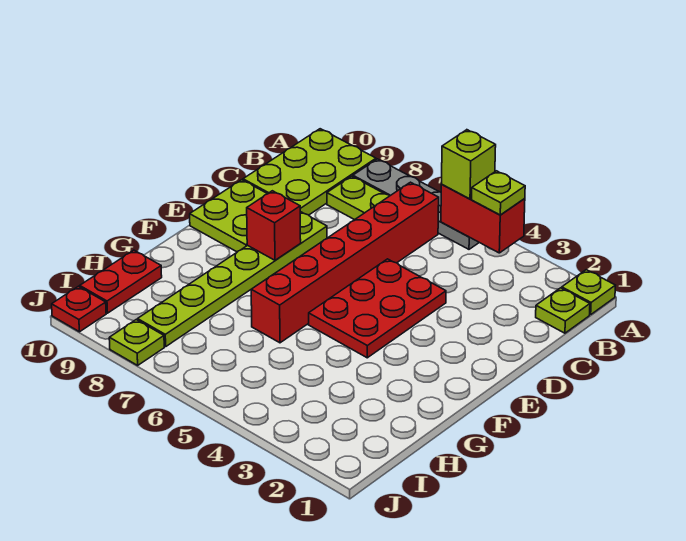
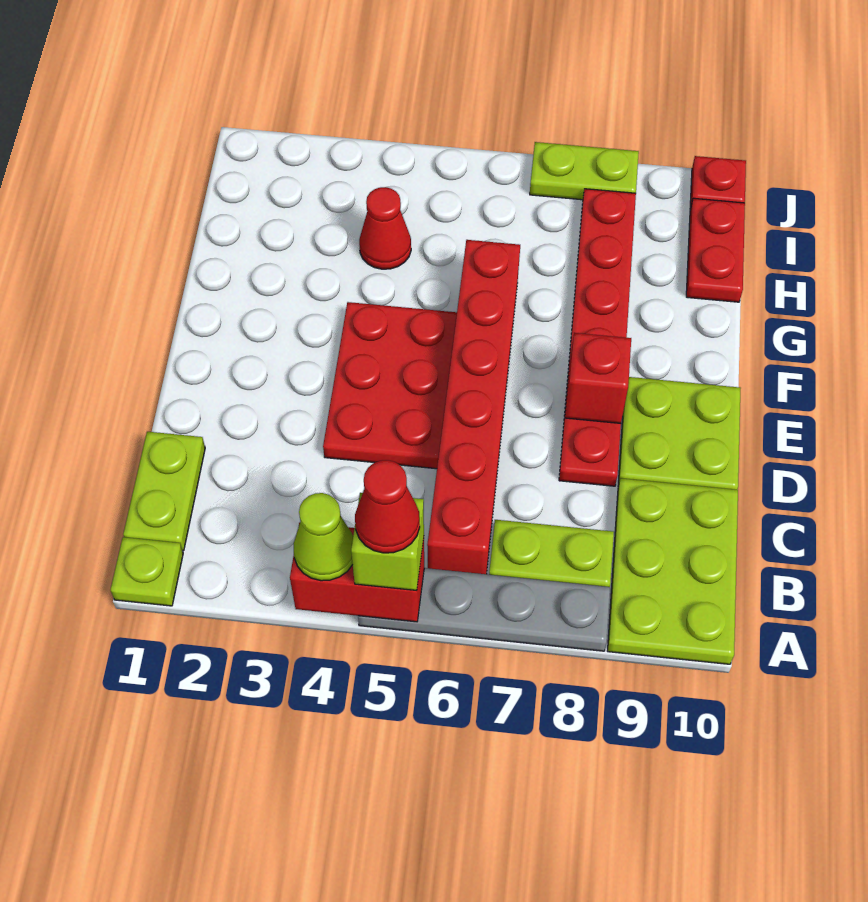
lime plate A4 level 3 -> lime cone A4 level 3
none -> red cone A5 level 4
lime plate B1 level 1 -> lime plate B1:C1 level 1
lime plate D8:I8 level 1 -> red plate D8:I8 level 1
none -> red cone H4 level 1
lime plate J8 level 1 -> lime plate J7:J8 level 1

